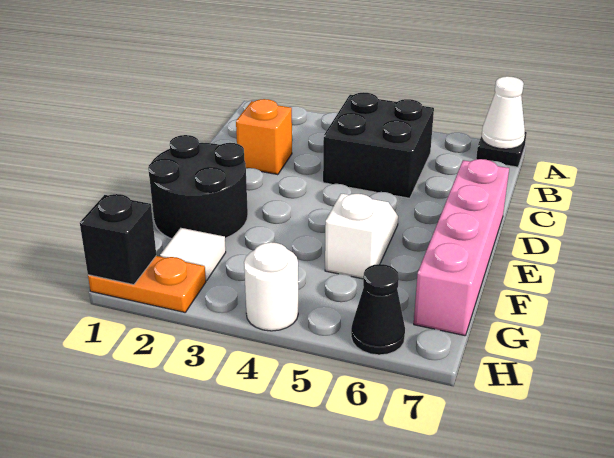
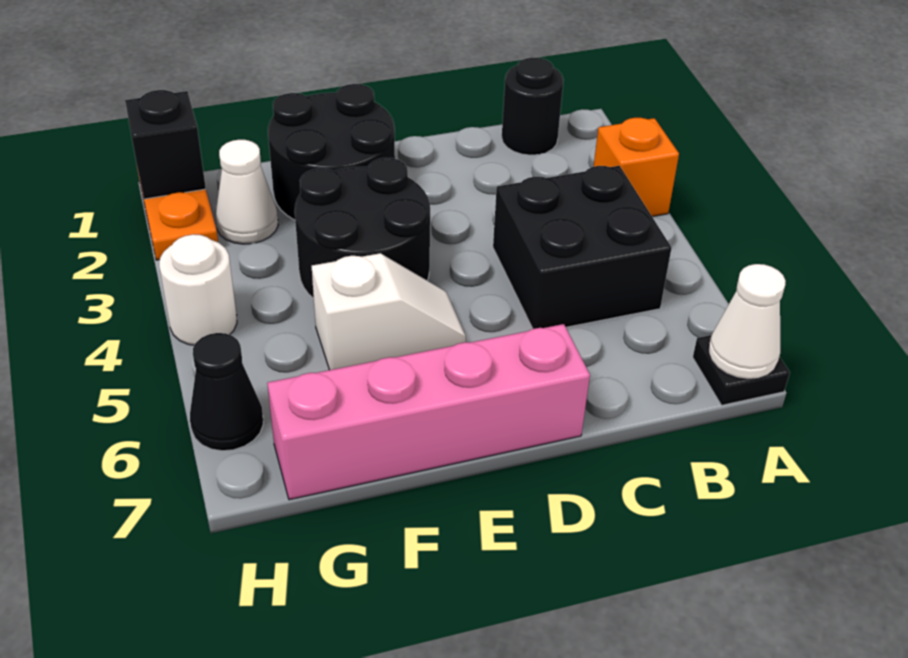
none -> black round brick B1 level 1
orange brick C2 level 1 -> orange brick A3 level 1
none -> black round brick E3:F4 level 1
white tile G2 level 1 -> white cone G2 level 1

